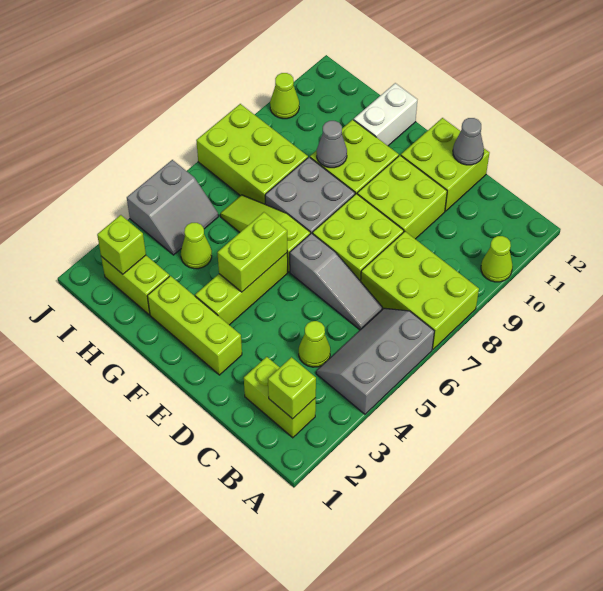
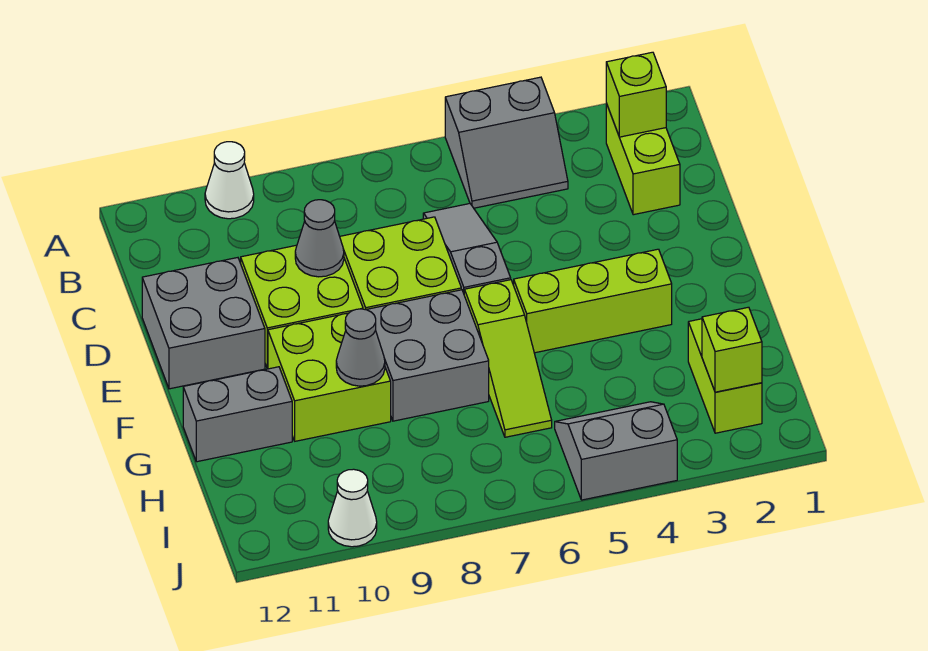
grey slope A4:B6 level 1 top A -> grey slope A4:B5 level 1 top A
lime brick A7:C8 level 1 -> none
lime cone A10 level 1 -> white cone A10 level 1
lime cone C4 level 1 -> none
lime brick D11:E12 level 1 -> grey brick D11:E12 level 1
grey cone D12 level 2 -> grey cone D9 level 2
lime brick E2:G2 level 1 -> none
lime brick F4:F5 level 2 -> none
white brick G11:G12 level 1 -> grey brick G11:G12 level 1
lime cone H4 level 1 -> none
lime brick H7:J8 level 1 -> none
lime cone J10 level 1 -> white cone J10 level 1

